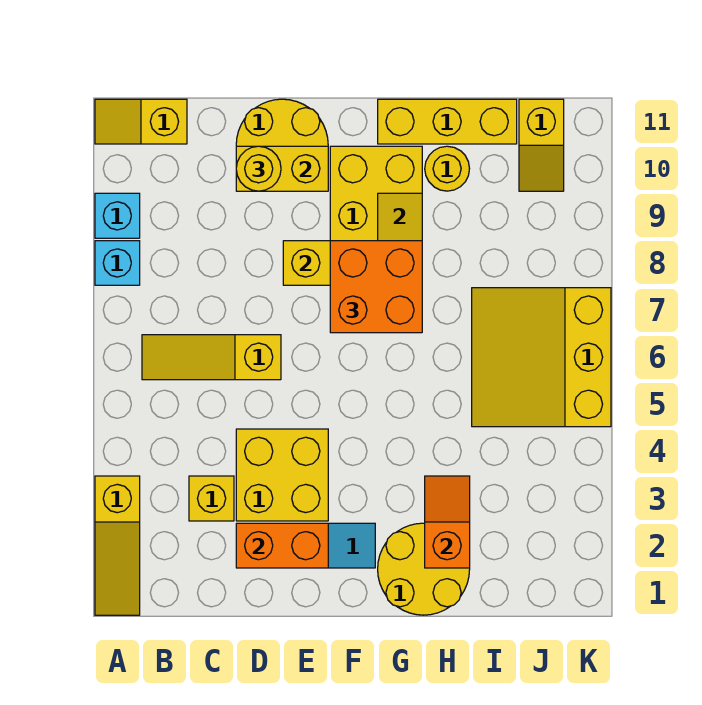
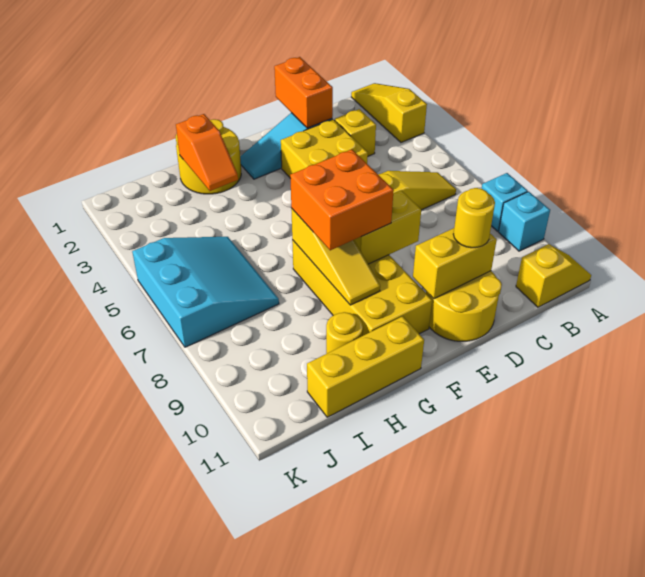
orange brick D2:E2 level 2 -> orange brick D1:D2 level 2
yellow slope I5:K7 level 1 top K -> cyan slope I5:K7 level 1 top K
yellow slope J10:J11 level 1 top 11 -> none

